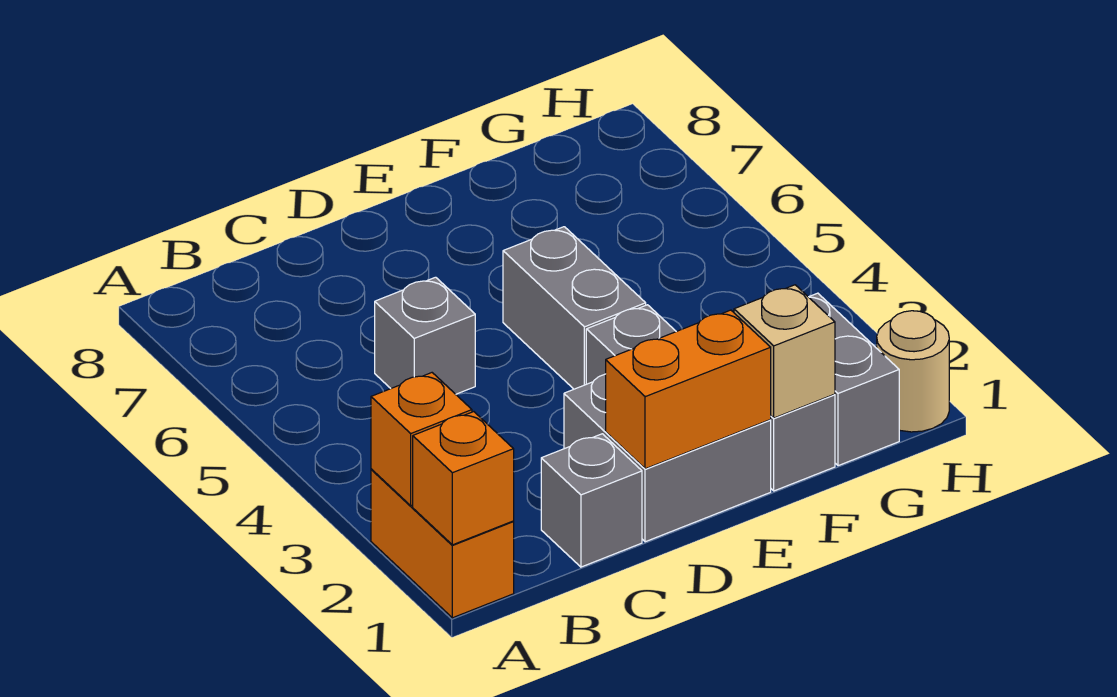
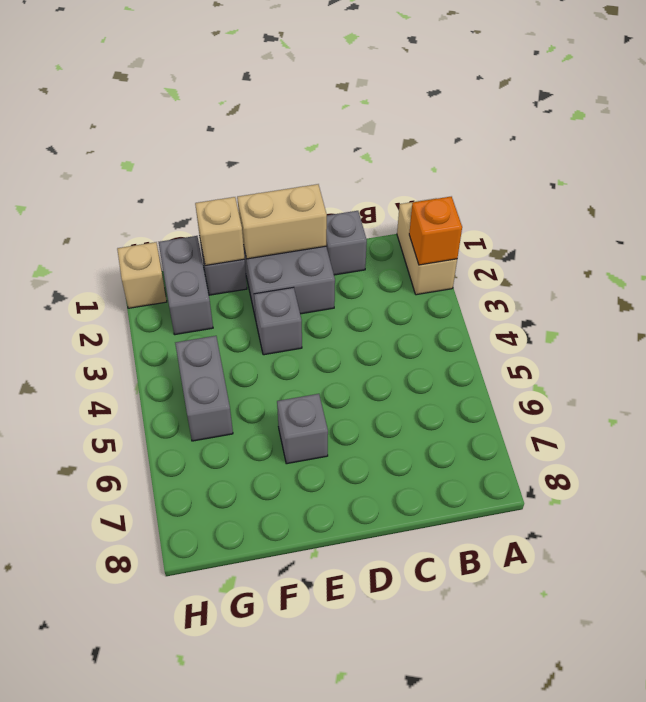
orange brick A1:A2 level 1 -> tan brick A1:A2 level 1
orange brick A1 level 2 -> none
grey brick C5 level 1 -> grey brick E6 level 1
orange brick D1:E1 level 2 -> tan brick D1:E1 level 2
grey brick E4:E5 level 1 -> grey brick G4:G5 level 1
tan round brick H1 level 1 -> tan brick H1 level 1

